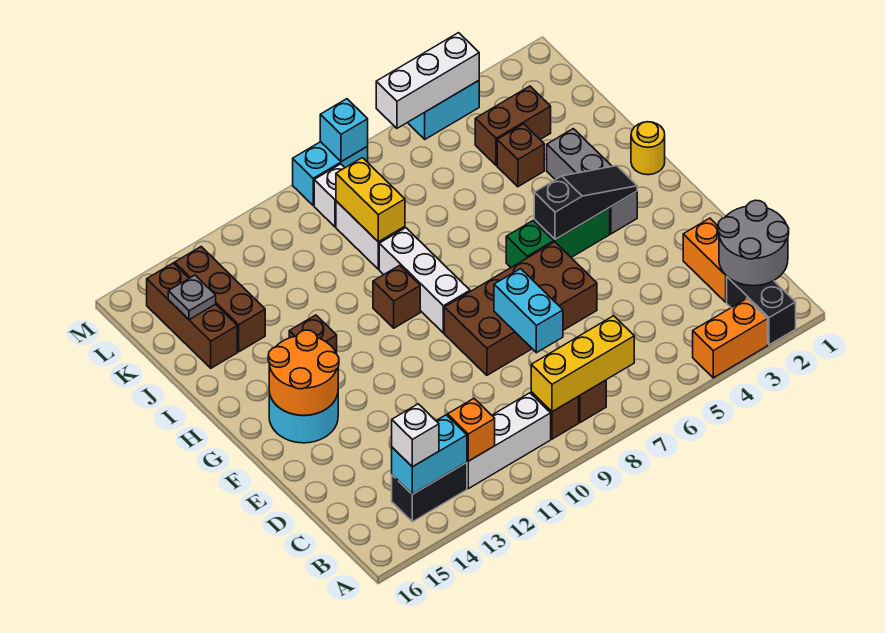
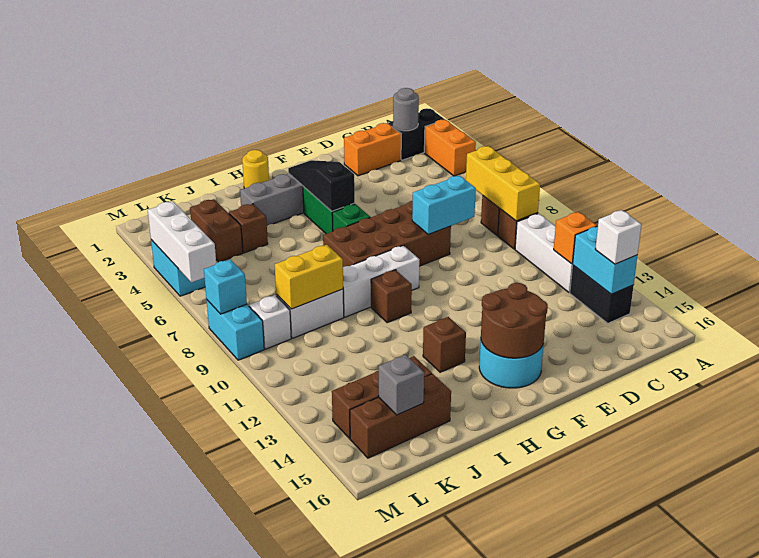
grey round brick B1:C2 level 2 -> grey round brick B2 level 2
brown brick E6:F9 level 1 -> brown brick E7:H8 level 1
orange round brick F14:G15 level 2 -> brown round brick F14:G15 level 2
grey plate K15 level 2 -> grey brick K15 level 2

